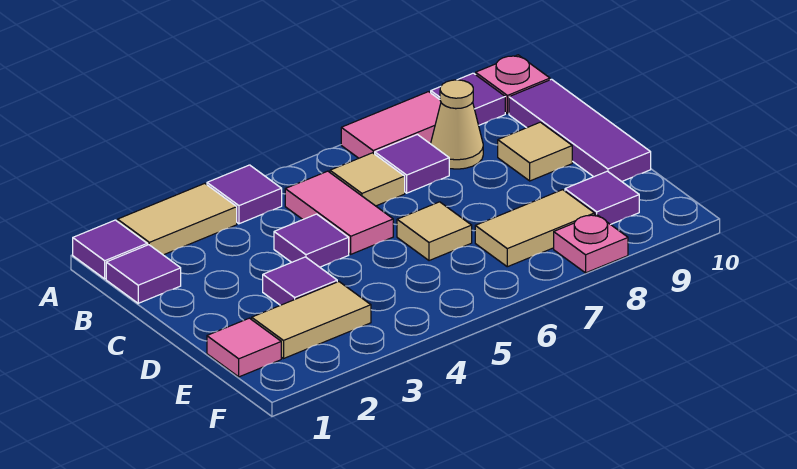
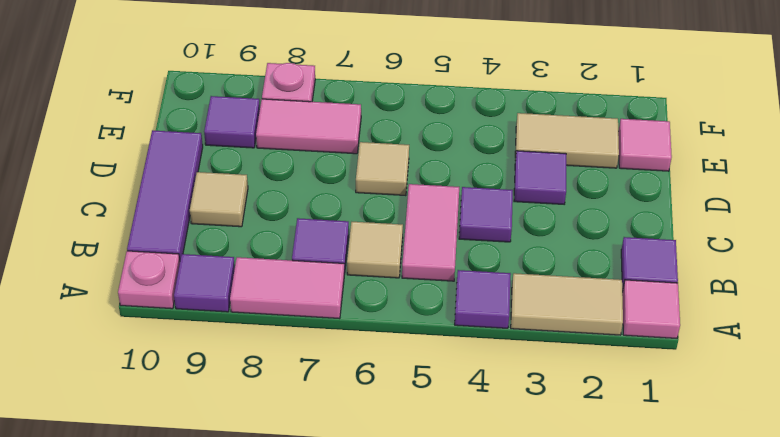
purple tile A1 level 1 -> pink tile A1 level 1
tan cone B8 level 1 -> none
tan tile E7:E8 level 1 -> pink tile E7:E8 level 1

